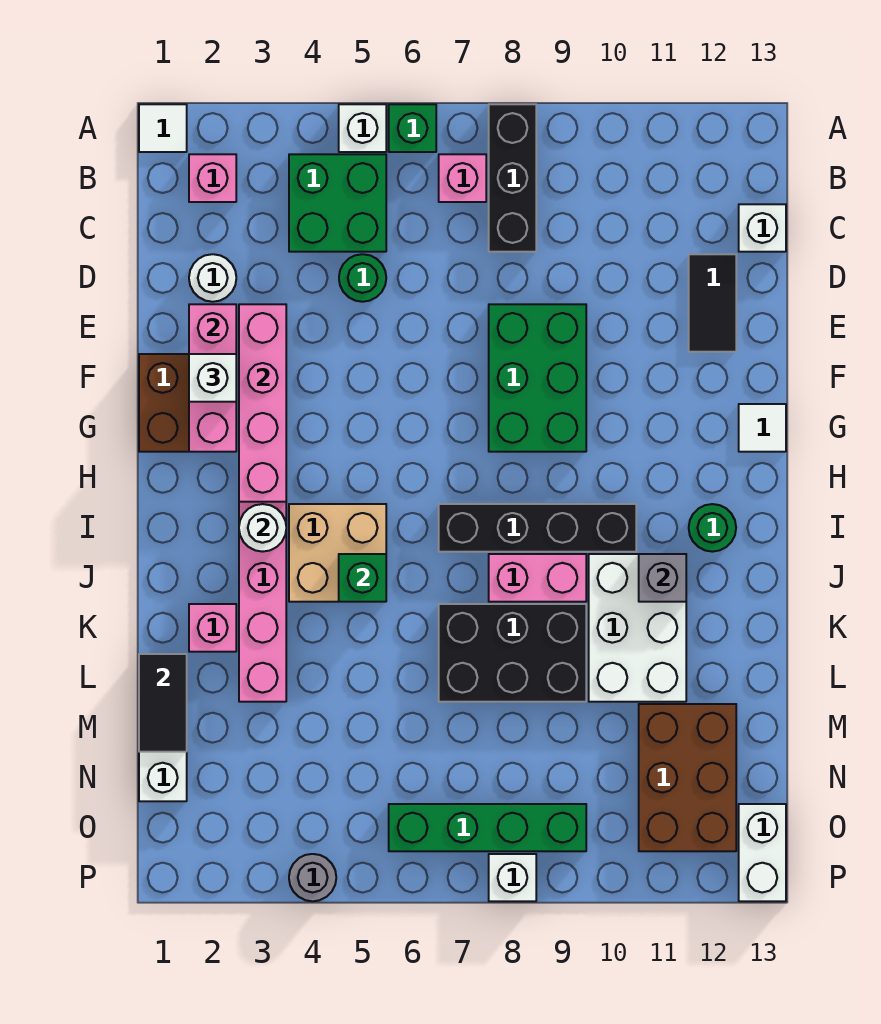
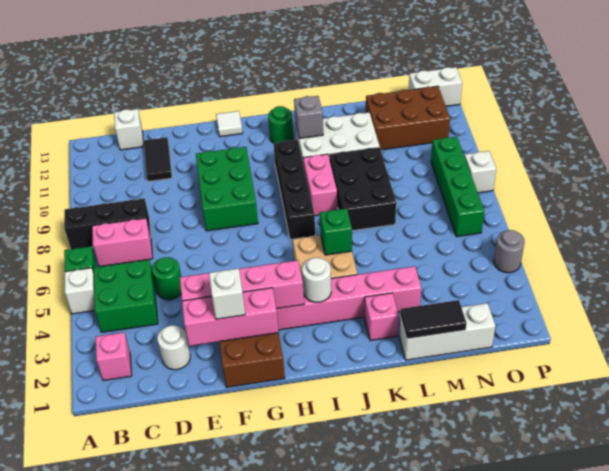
white tile A1 level 1 -> none
pink brick B7 level 1 -> pink brick B7:C7 level 1
black tile D12:E12 level 1 -> black tile D11:D12 level 1
green brick E8:G9 level 1 -> green brick F8:G10 level 1

